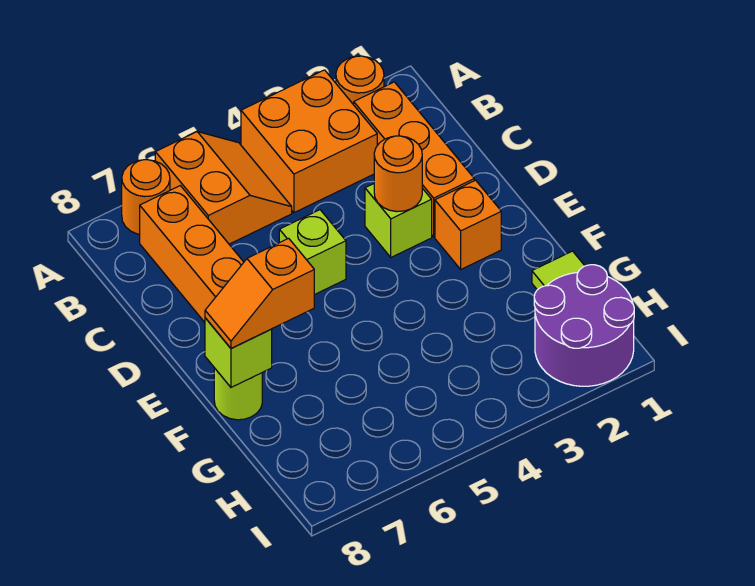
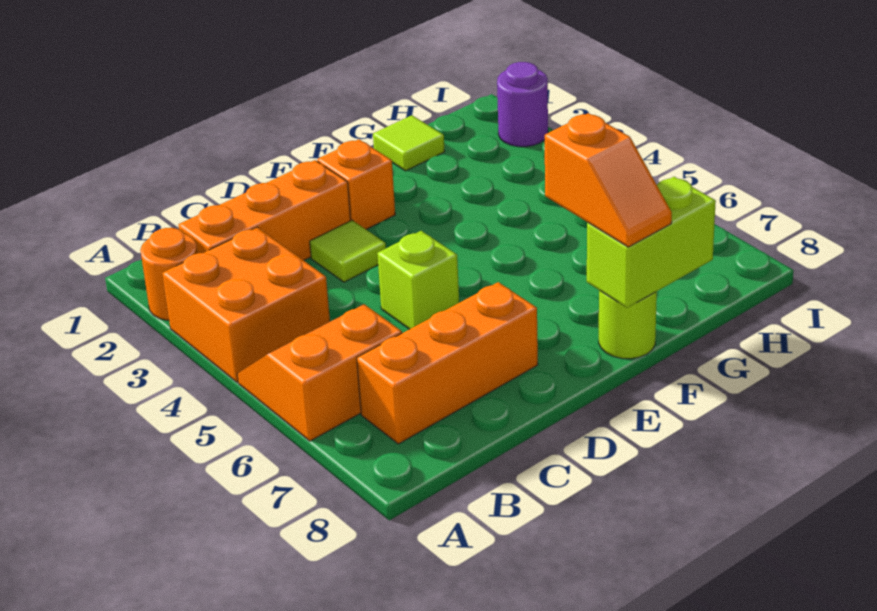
orange round brick A7 level 1 -> none
lime brick D3 level 1 -> lime tile D3 level 1
orange round brick D3 level 2 -> none
lime brick F8 level 2 -> lime brick F8:G8 level 2
purple round brick H1:I2 level 1 -> purple round brick I2 level 1

